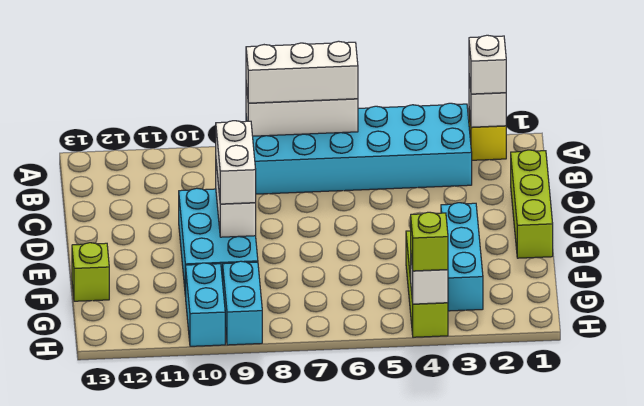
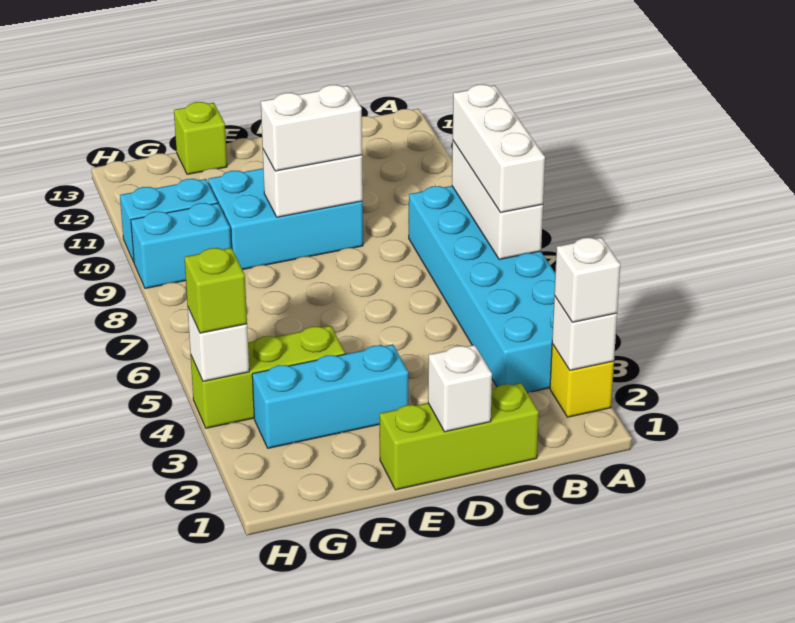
none -> white brick D1 level 2

